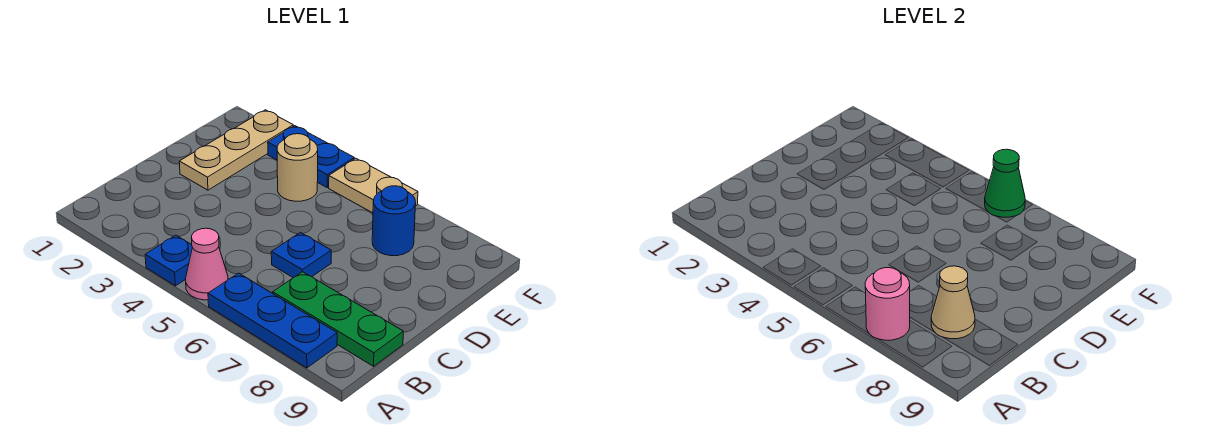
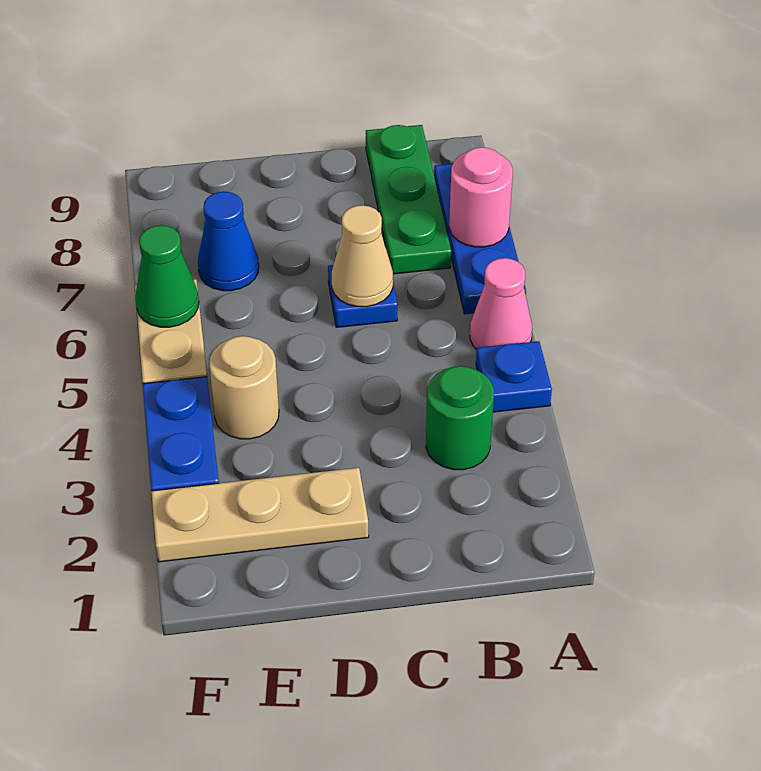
none -> green round brick B3 level 1
tan cone B8 level 2 -> tan cone C6 level 2
blue round brick E7 level 1 -> blue cone E7 level 1

